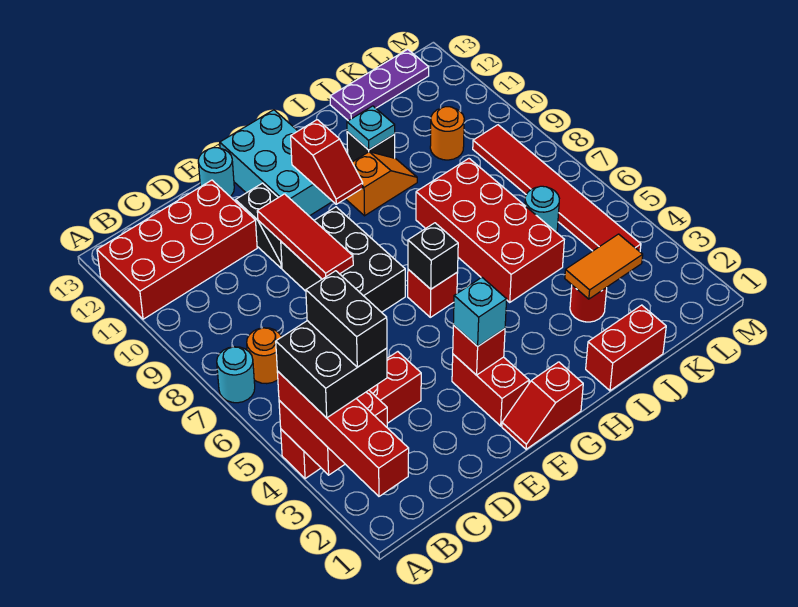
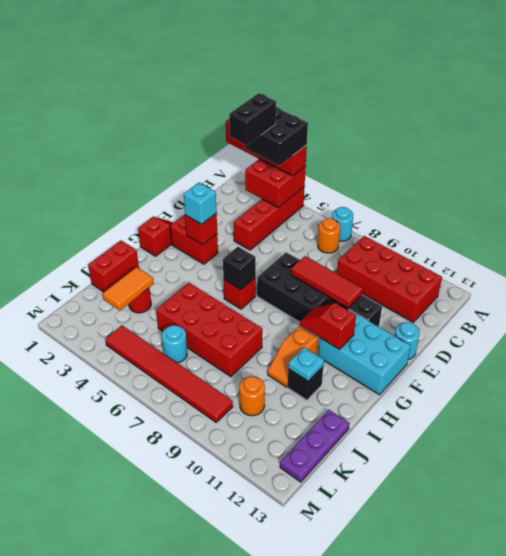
red brick A11:D12 level 1 -> red brick B9:C12 level 1
black brick B3:B4 level 5 -> black brick B3:C3 level 5

